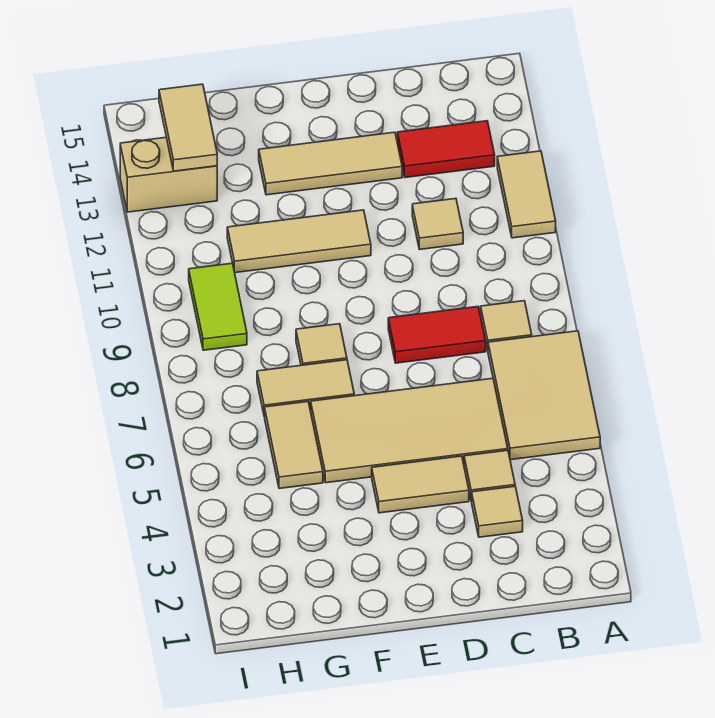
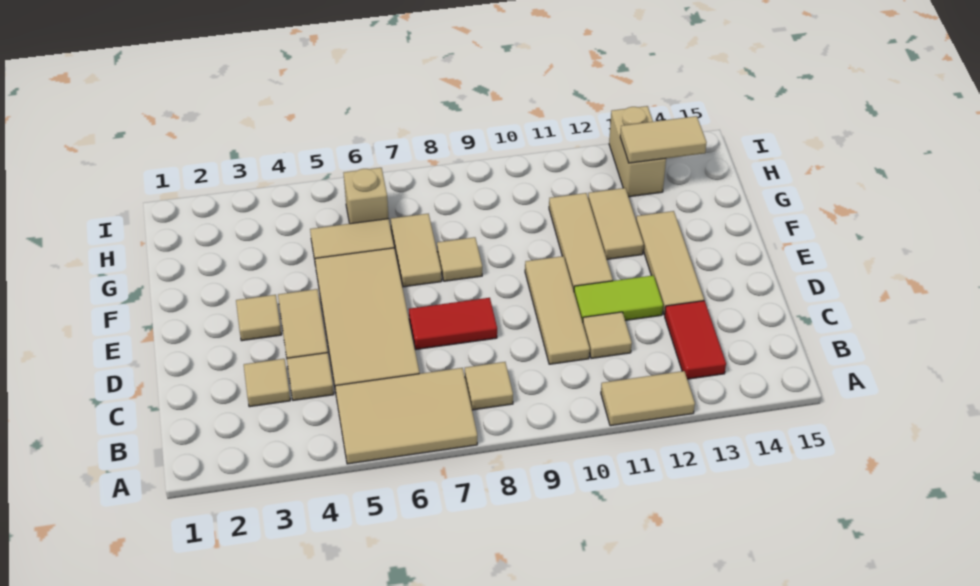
red tile C8:D8 level 1 -> red tile D7:D8 level 1
none -> tan tile C10:E10 level 1
none -> tan tile E3 level 1
none -> tan tile F12:G12 level 1
none -> tan brick H6 level 1
lime tile H9:H10 level 1 -> lime tile D11:D12 level 1

